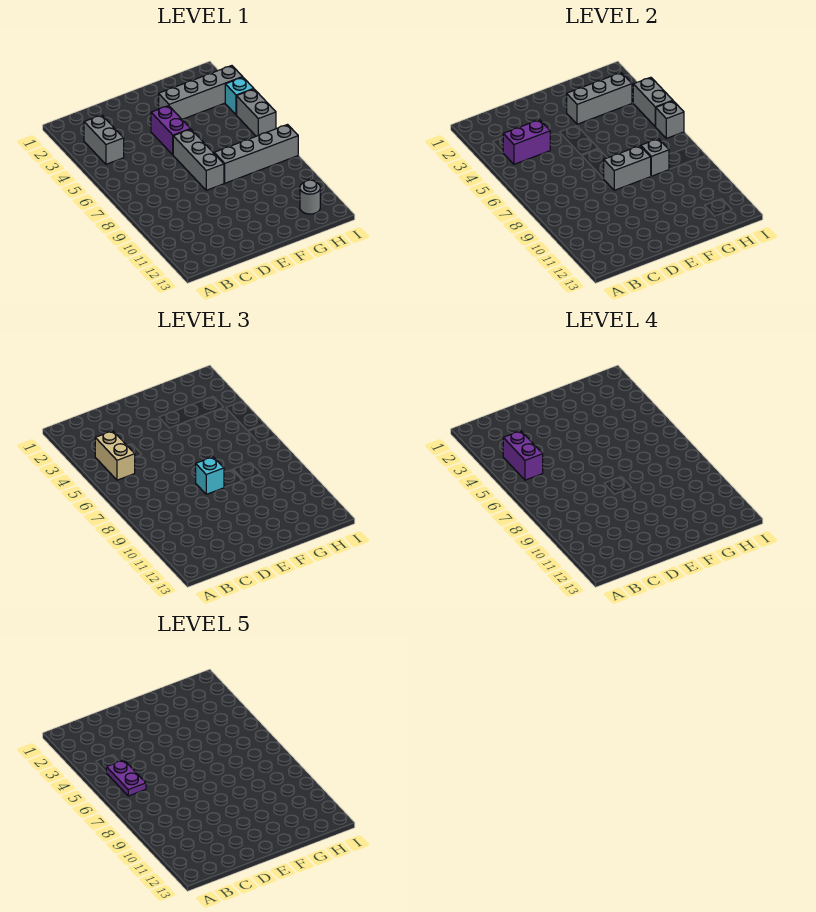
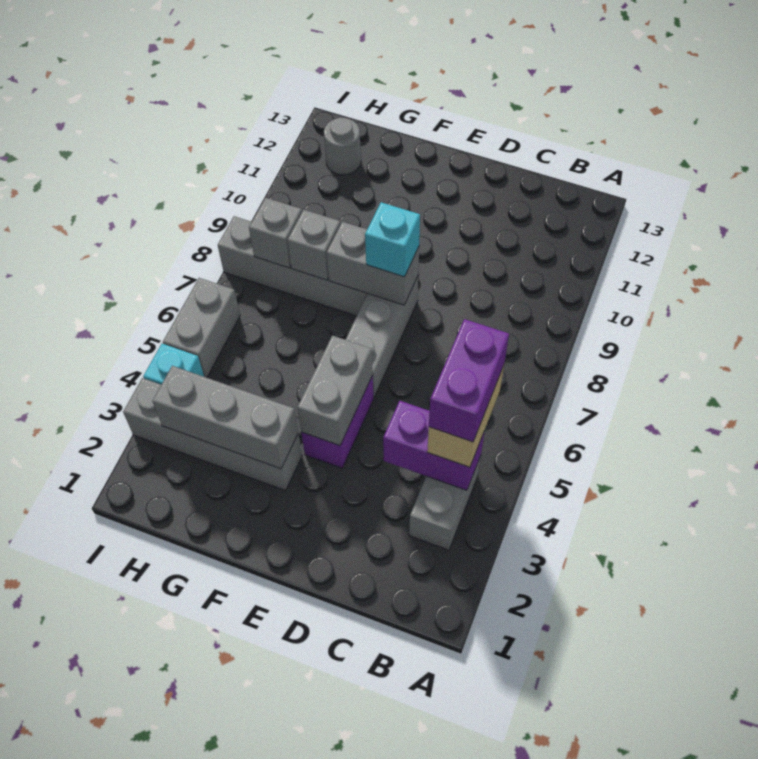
purple plate B5:B6 level 5 -> none
grey brick I4:I5 level 2 -> grey brick E4:E5 level 2
grey brick I6 level 2 -> grey brick H8 level 2

